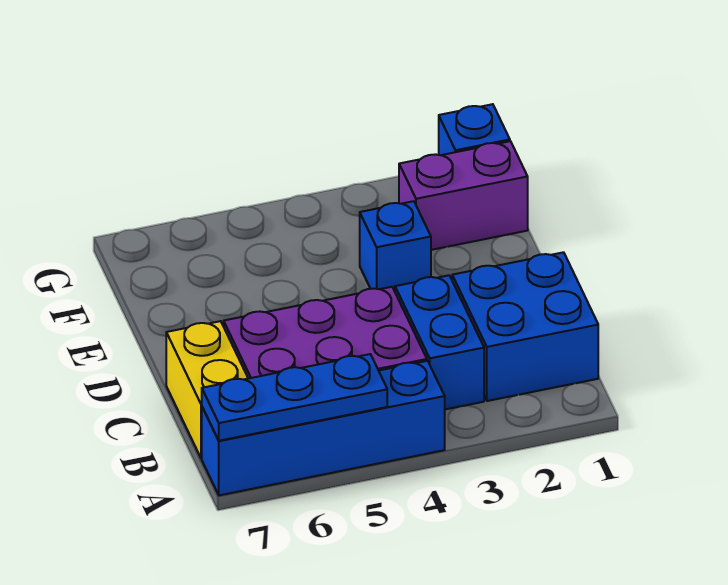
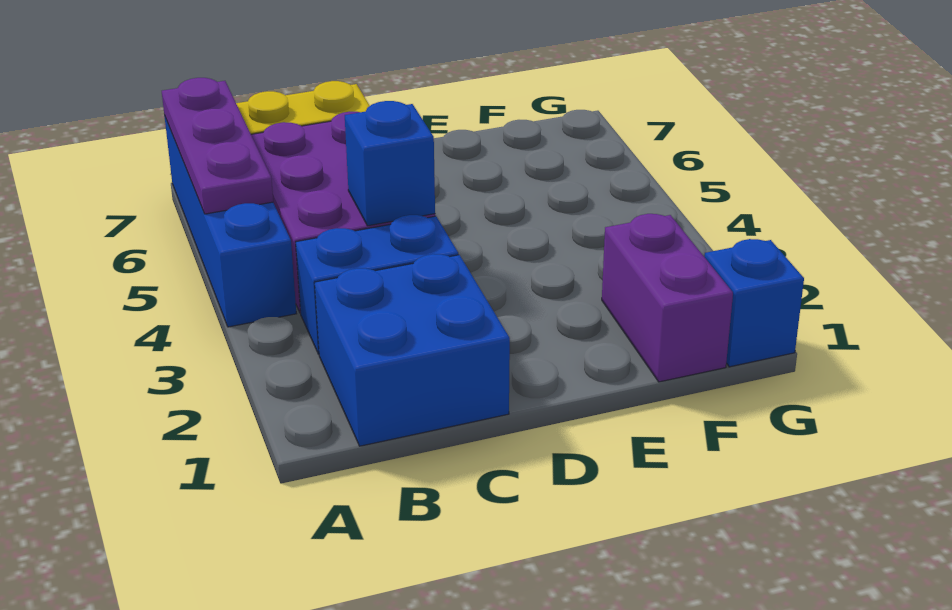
blue plate A5:A7 level 2 -> purple plate A5:A7 level 2
blue brick E3 level 1 -> blue brick C4 level 2

